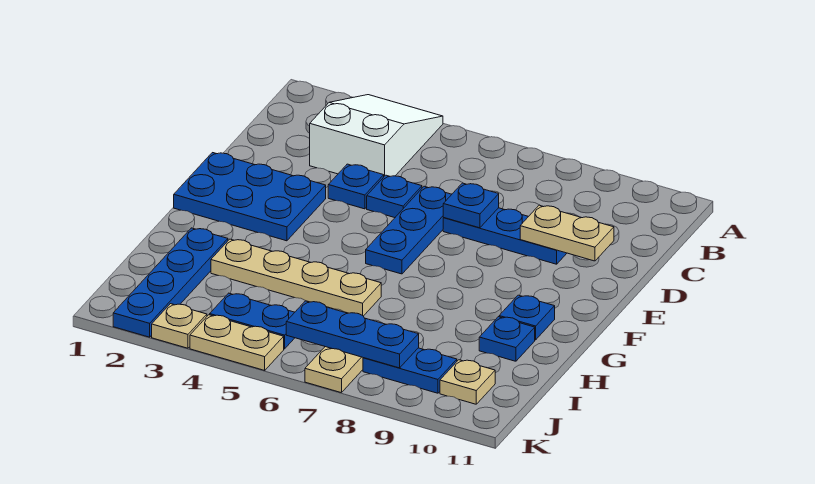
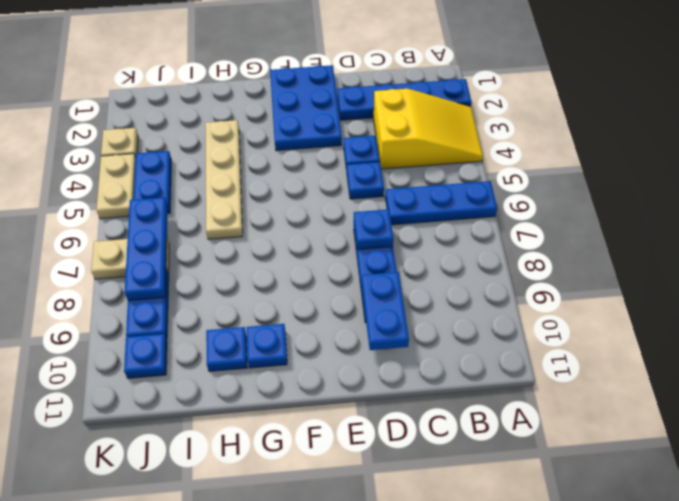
white slope A3:C4 level 1 top C -> yellow slope A3:C4 level 1 top C
blue plate D6:F6 level 1 -> blue plate A6:C6 level 1
tan plate D9:D10 level 2 -> blue plate D9:D10 level 2
blue plate H2:K2 level 1 -> blue plate A2:D2 level 1
tan plate J10 level 1 -> blue plate J10 level 1

